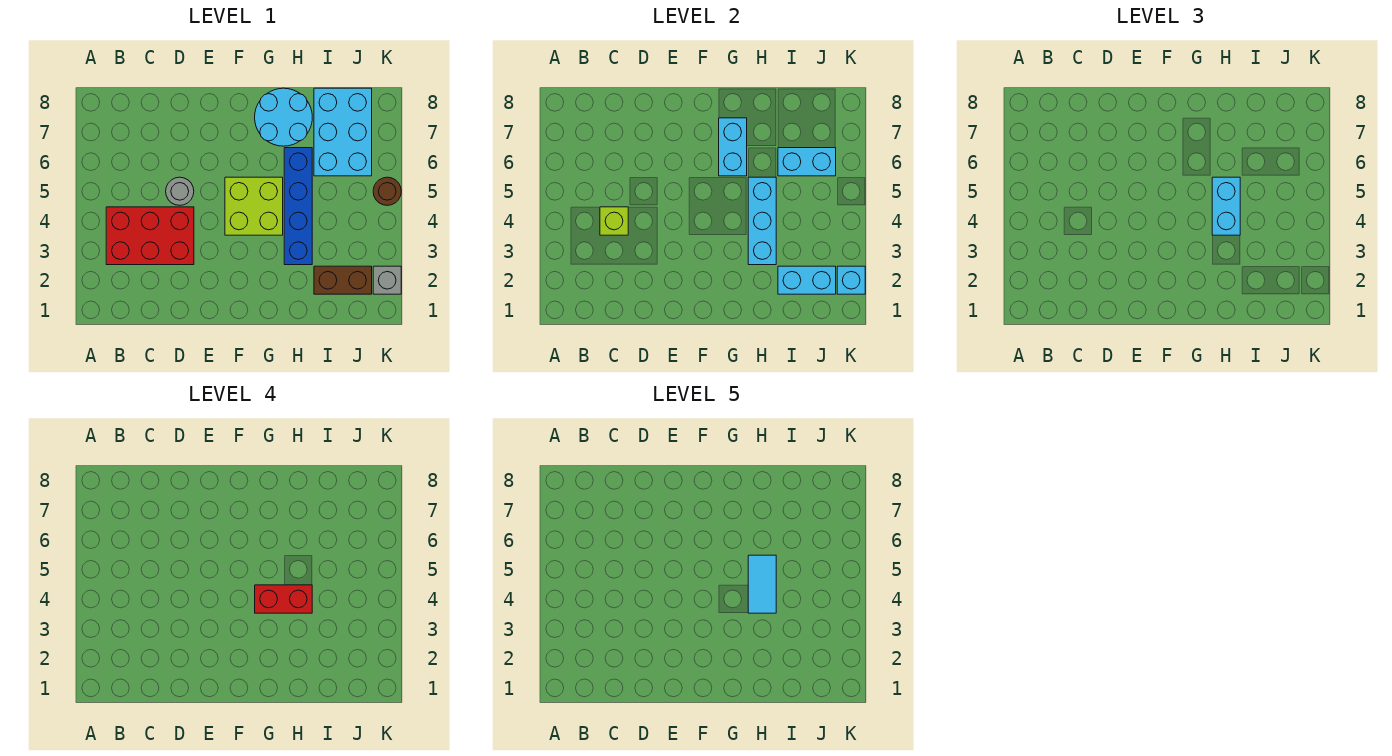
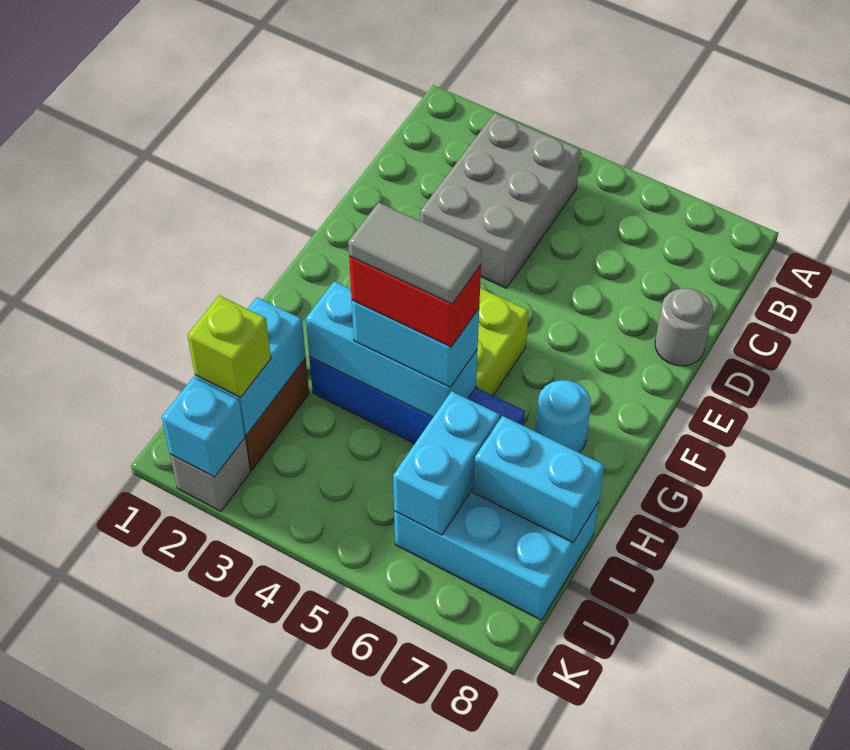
red brick B3:D4 level 1 -> grey brick B3:D4 level 1
lime brick C4 level 2 -> lime brick J2 level 3
grey round brick D5 level 1 -> grey round brick D8 level 1
red brick G4:H4 level 4 -> red brick H4:H5 level 4
cyan brick G6:G7 level 2 -> cyan brick I7:I8 level 2
cyan round brick G7:H8 level 1 -> cyan round brick G7 level 1
cyan tile H4:H5 level 5 -> grey tile H4:H5 level 5
brown round brick K5 level 1 -> none

